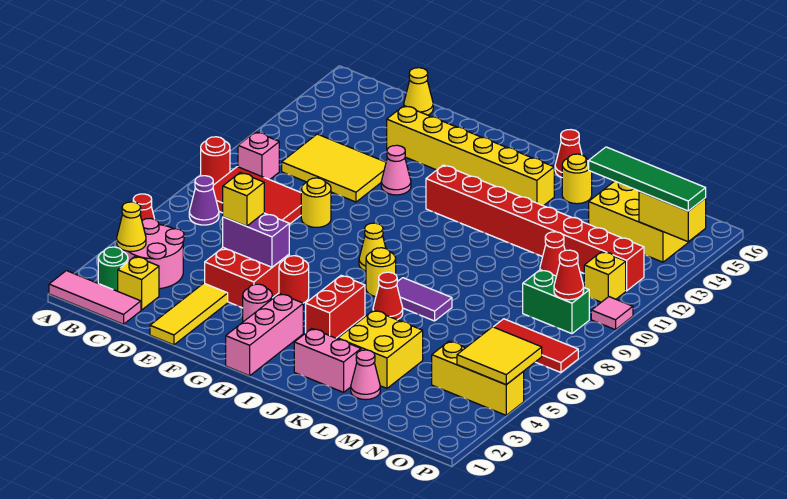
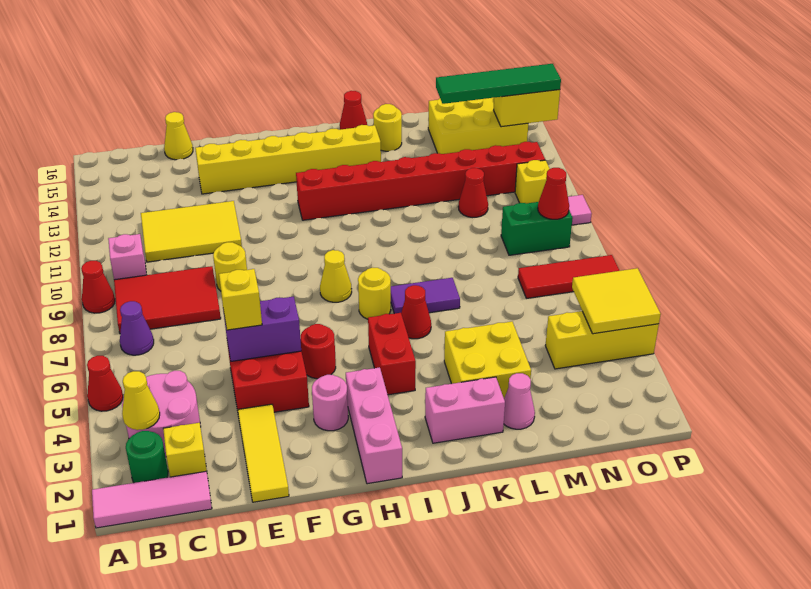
red round brick A9 level 1 -> red cone A9 level 1
pink cone F12 level 1 -> none

